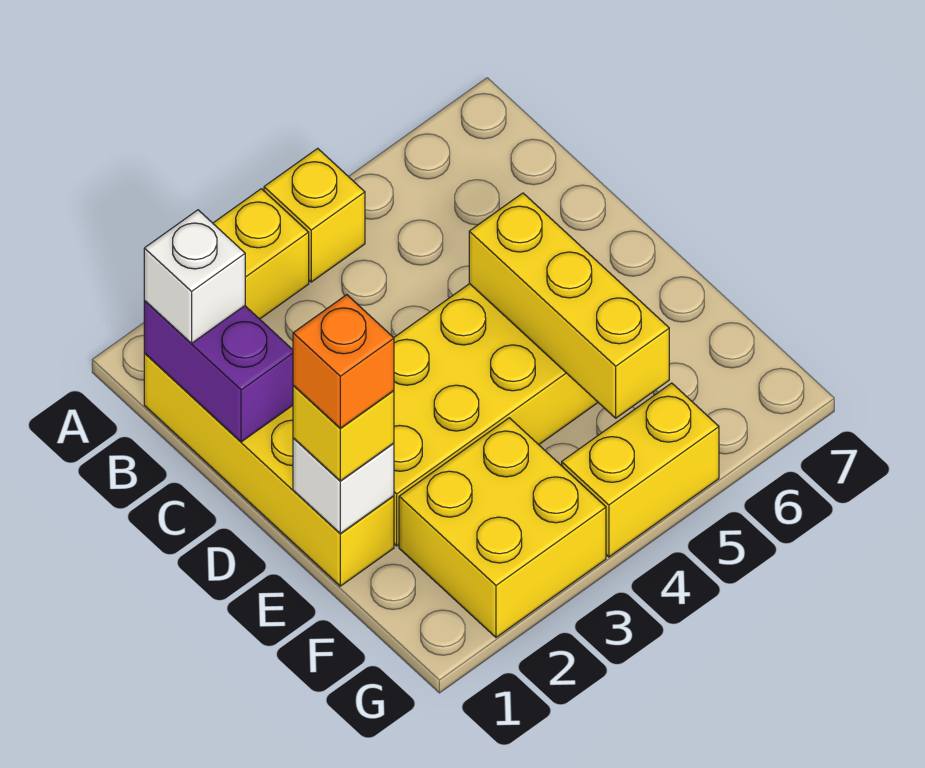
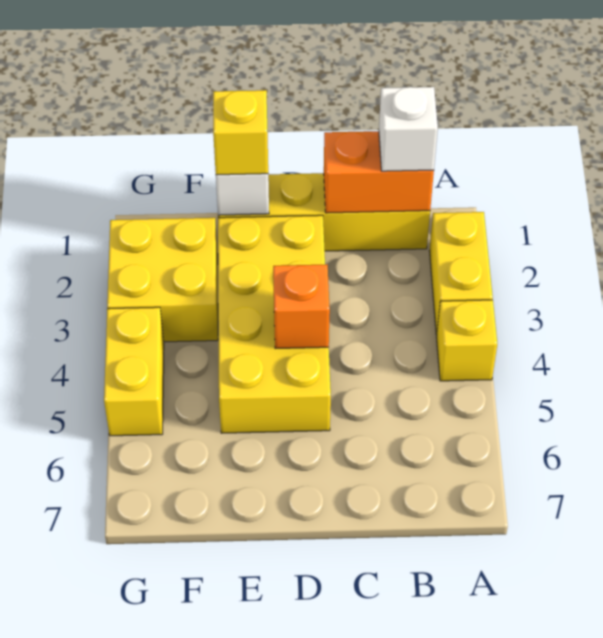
purple brick B1:C1 level 2 -> orange brick B1:C1 level 2
yellow brick D5:F5 level 2 -> none
orange brick E1 level 4 -> orange brick D4 level 2

